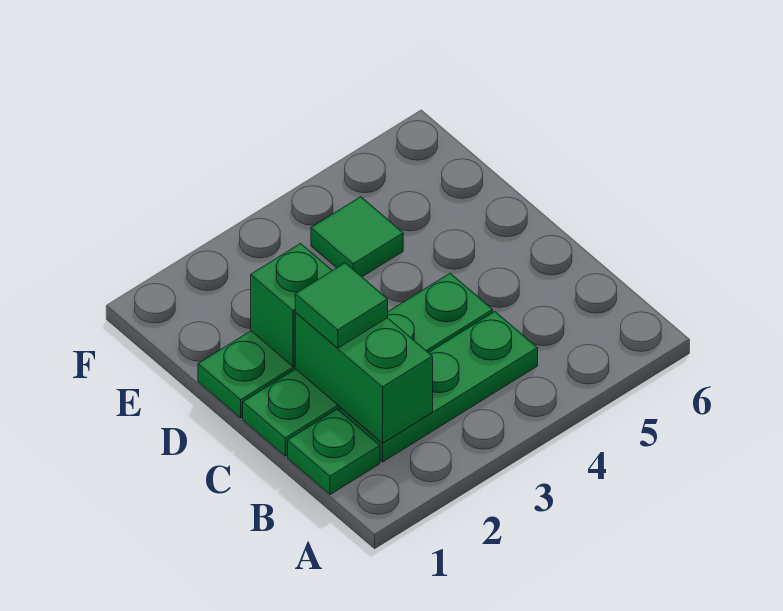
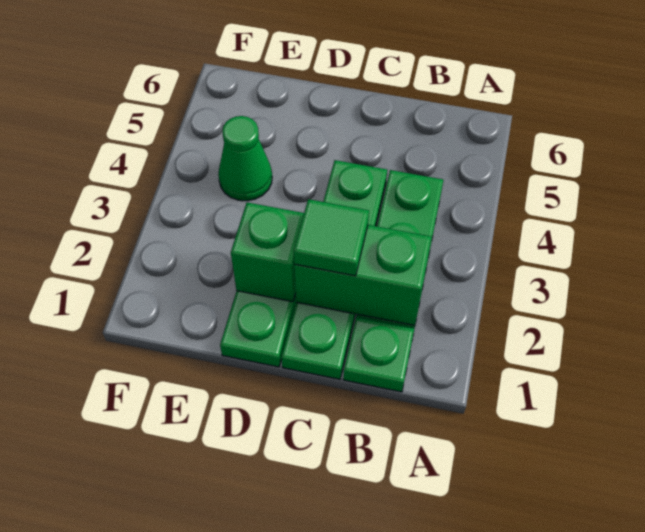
green tile E4 level 1 -> green cone E4 level 1

